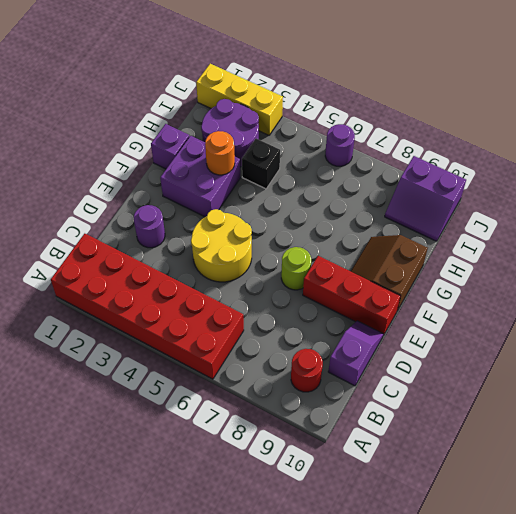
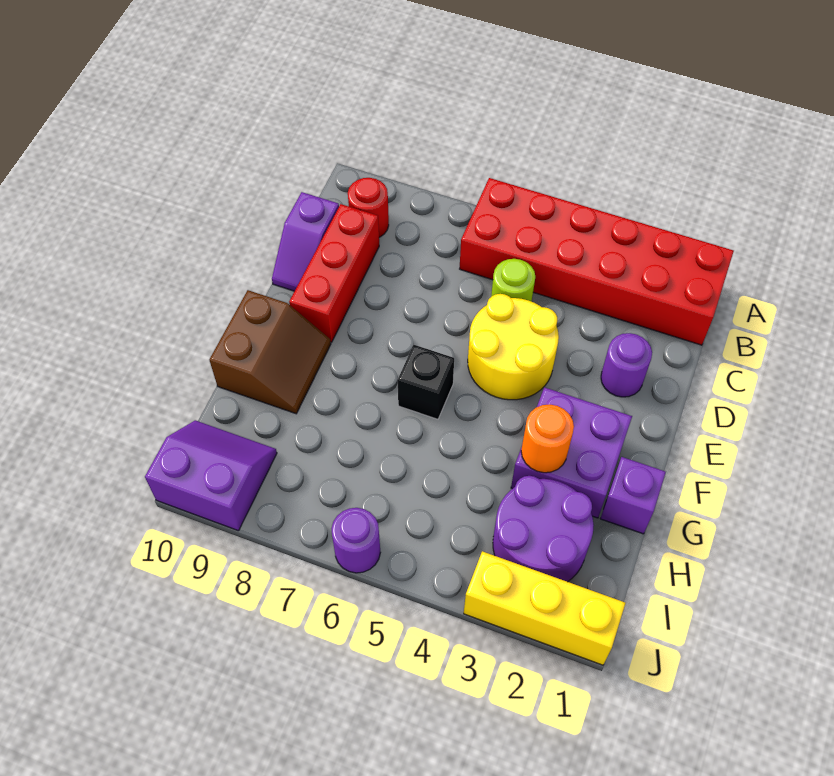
lime round brick E7 level 1 -> lime round brick C5 level 1
red brick E8:E10 level 1 -> red brick C9:E9 level 1
black brick H4 level 1 -> black brick F6 level 1

